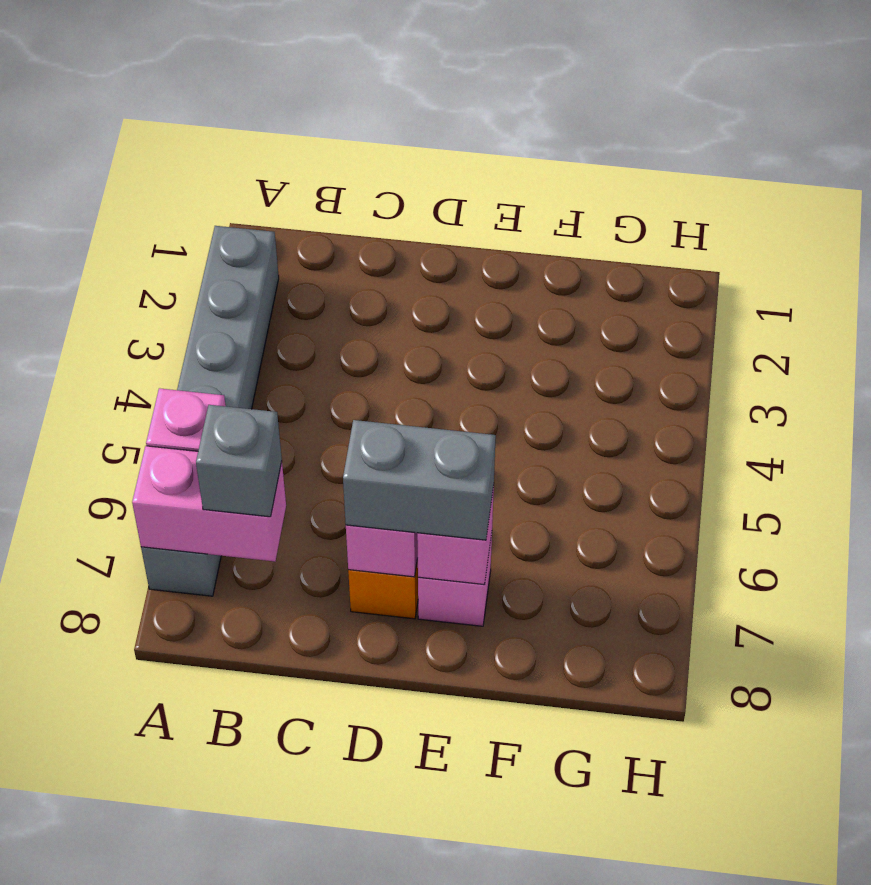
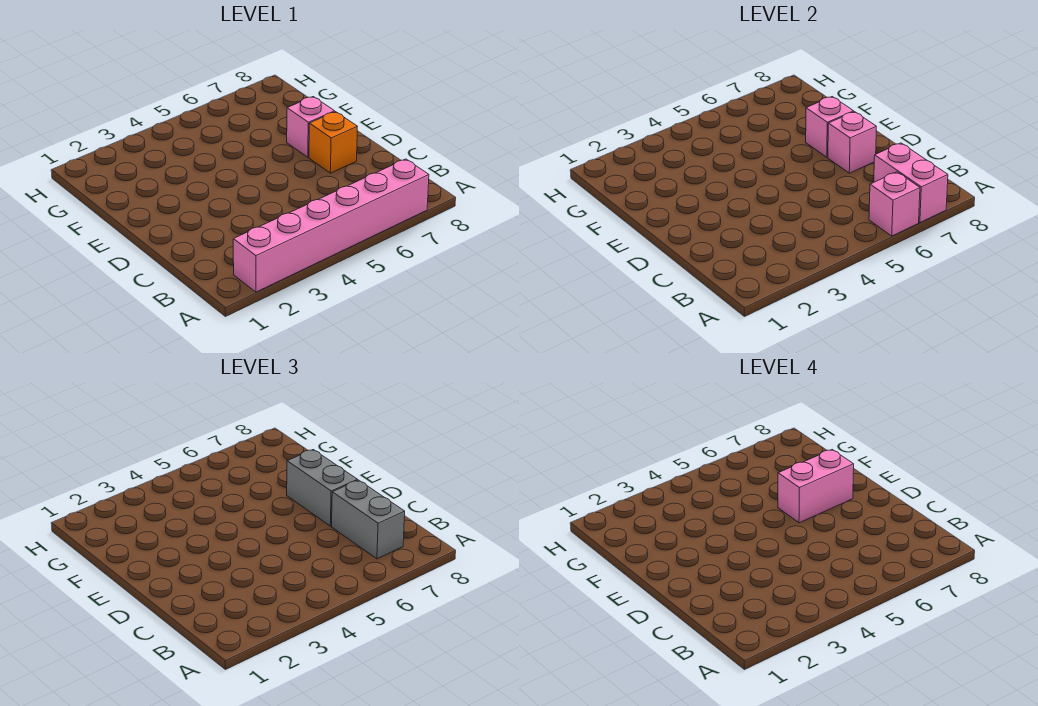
grey brick A2:A7 level 1 -> pink brick A2:A7 level 1
grey brick B7 level 3 -> grey brick B7:C7 level 3
none -> pink brick E6:E7 level 4

